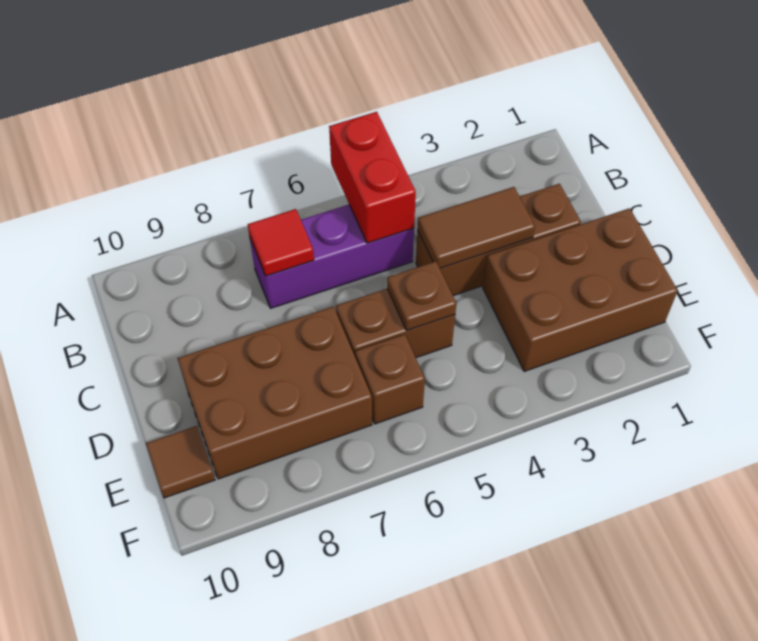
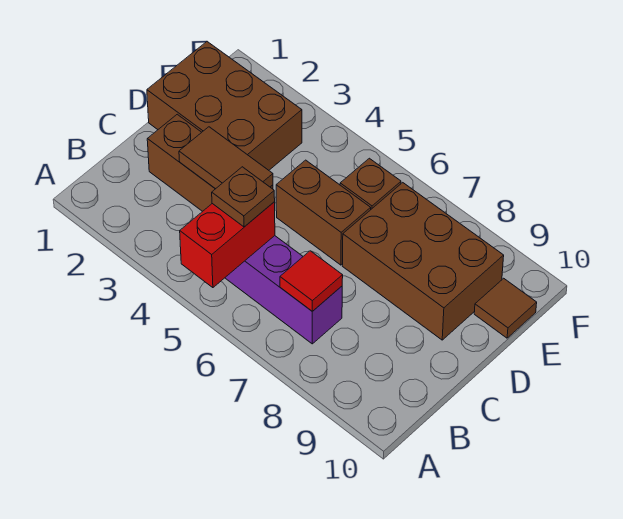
brown plate D5 level 2 -> brown plate B5 level 3

